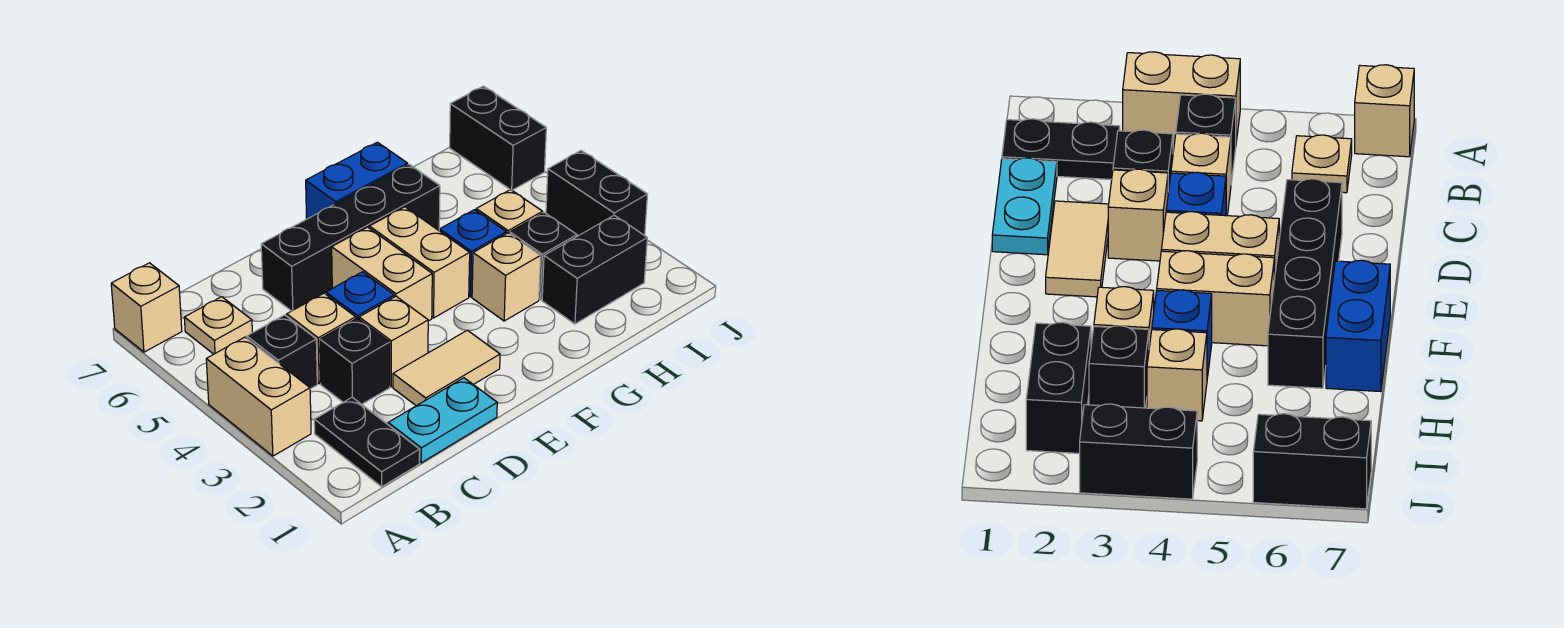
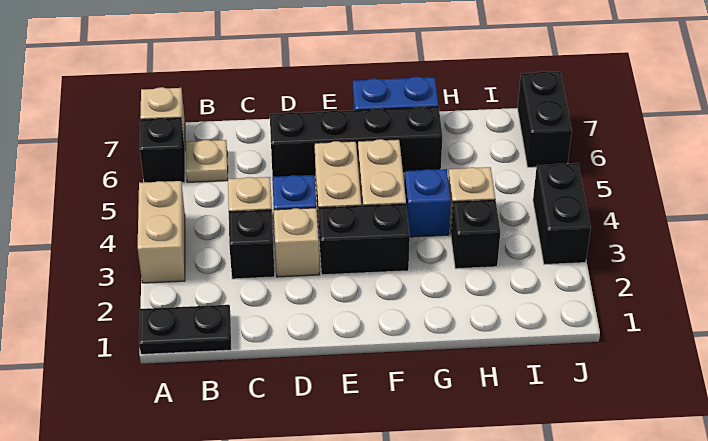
black plate B1:B2 level 1 -> black plate A1:B1 level 1
black brick B4 level 1 -> black brick A6 level 1
cyan plate C1:D1 level 1 -> none
tan tile D2:E2 level 1 -> none
tan brick G3 level 1 -> none
black brick H2:I2 level 1 -> black brick E3:F3 level 1

